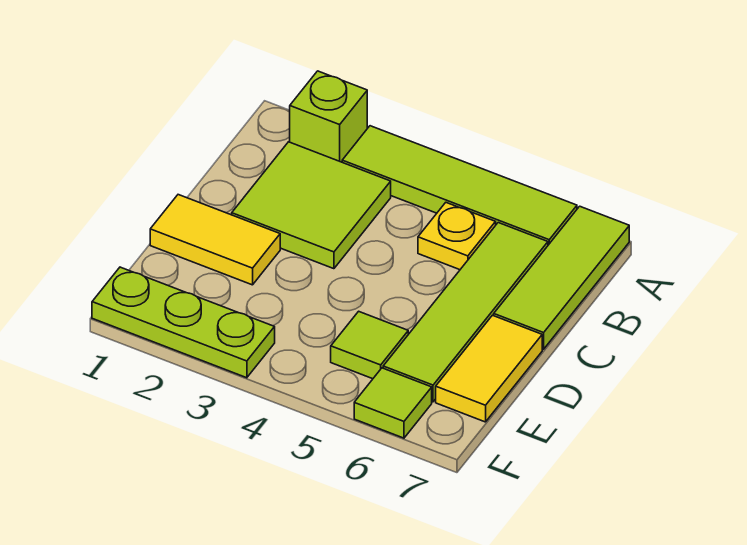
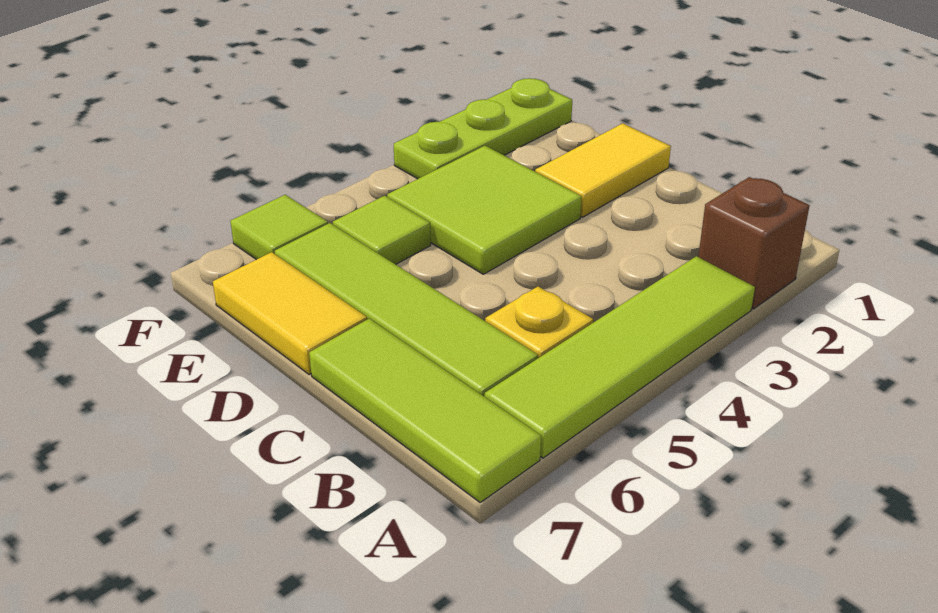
lime brick A2 level 1 -> brown brick A2 level 1
lime tile B2:C3 level 1 -> lime tile D3:E4 level 1

